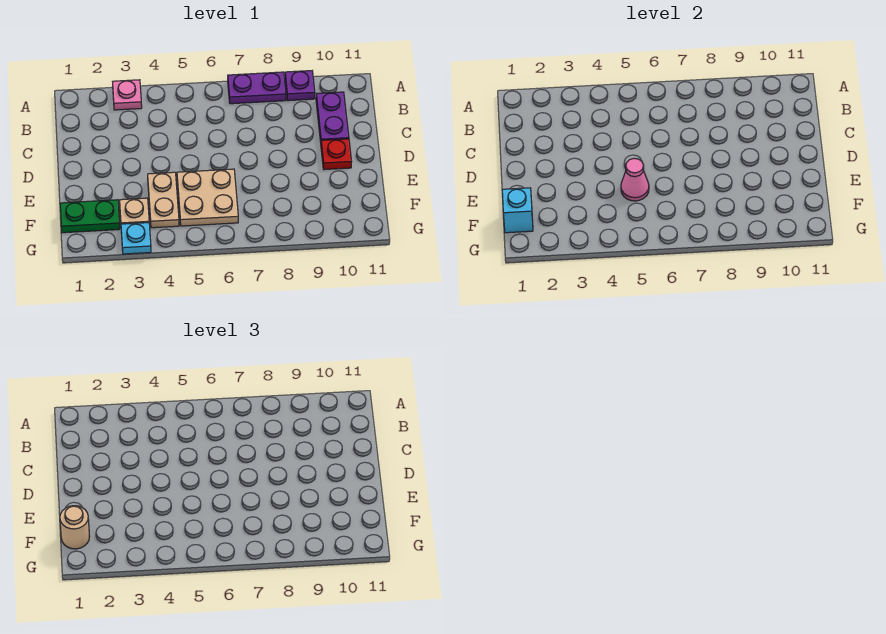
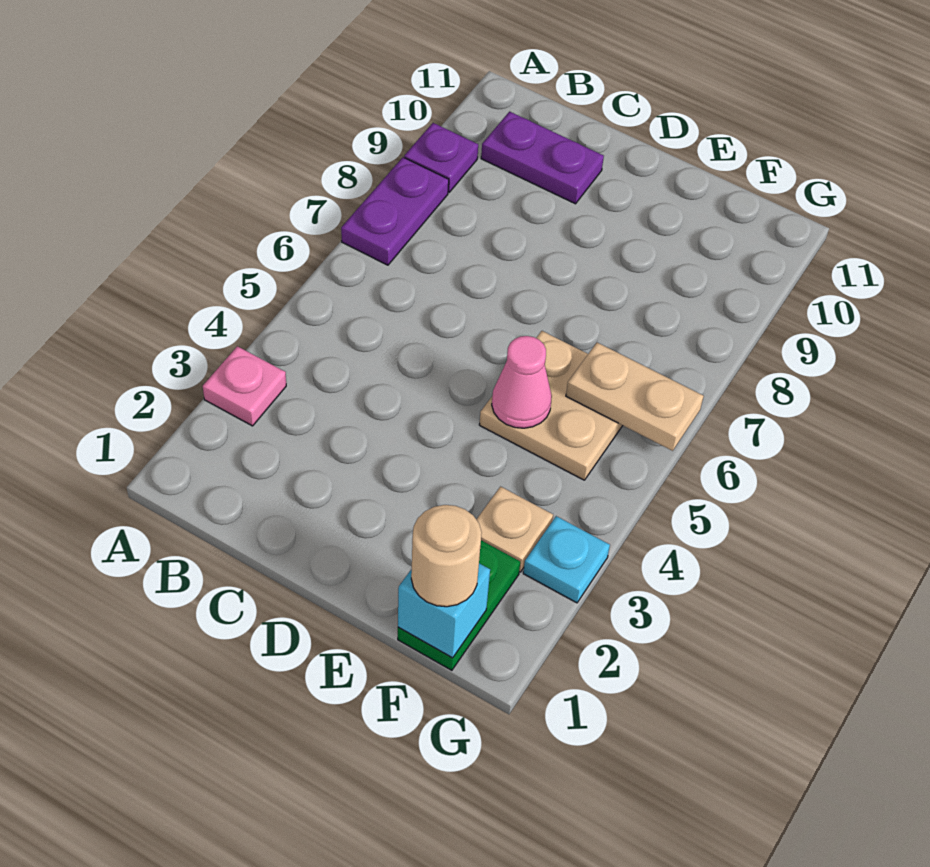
red plate D10 level 1 -> none
tan plate E4:F4 level 1 -> tan plate F6:G6 level 2

